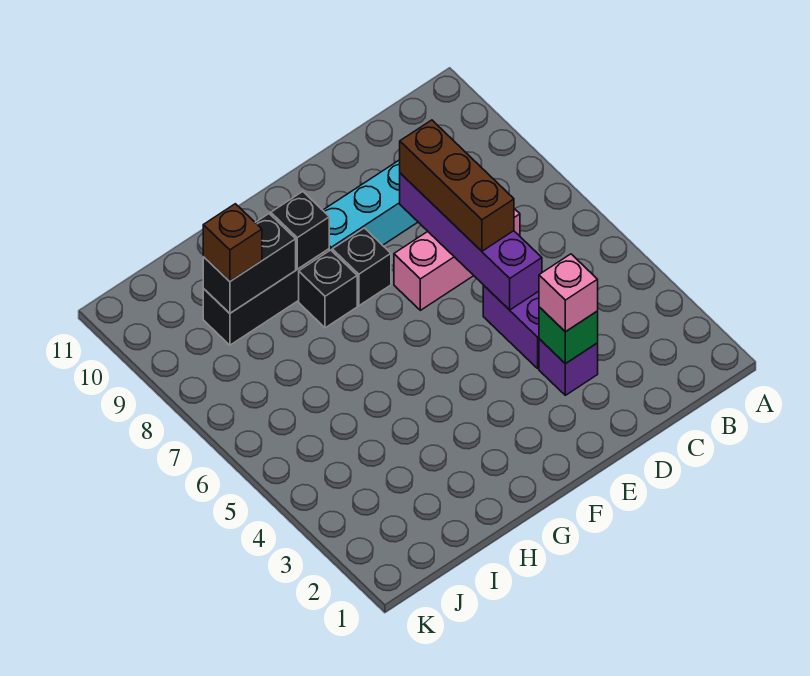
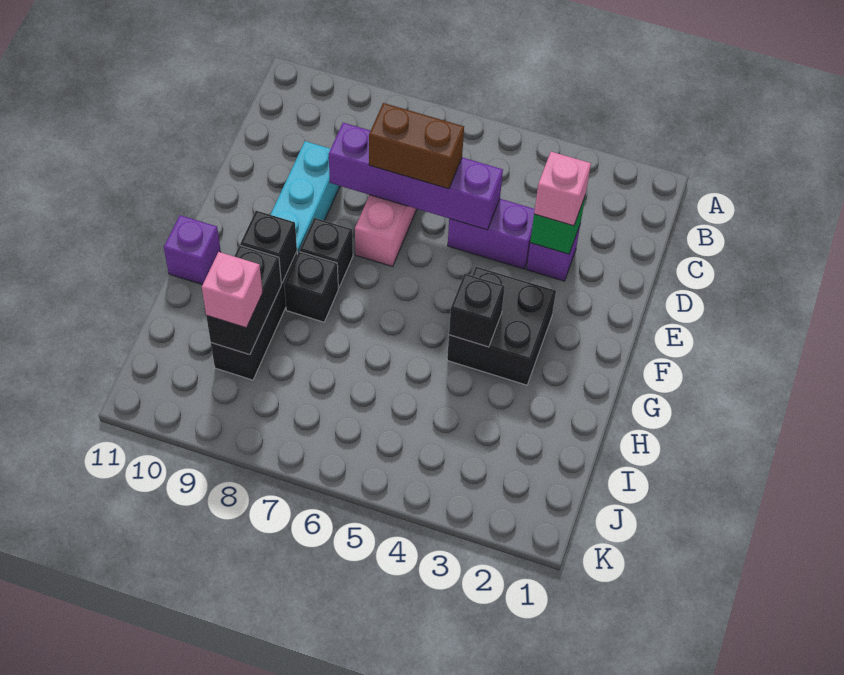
brown brick D6:D8 level 3 -> brown brick D6:D7 level 3
none -> black brick F3:G4 level 1
none -> black brick G4 level 2
none -> purple brick G11 level 1
brown brick I9 level 3 -> pink brick I9 level 3

